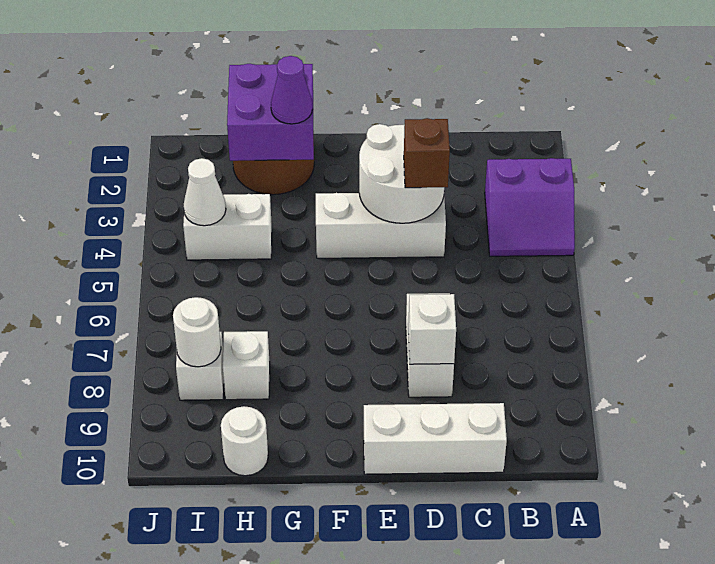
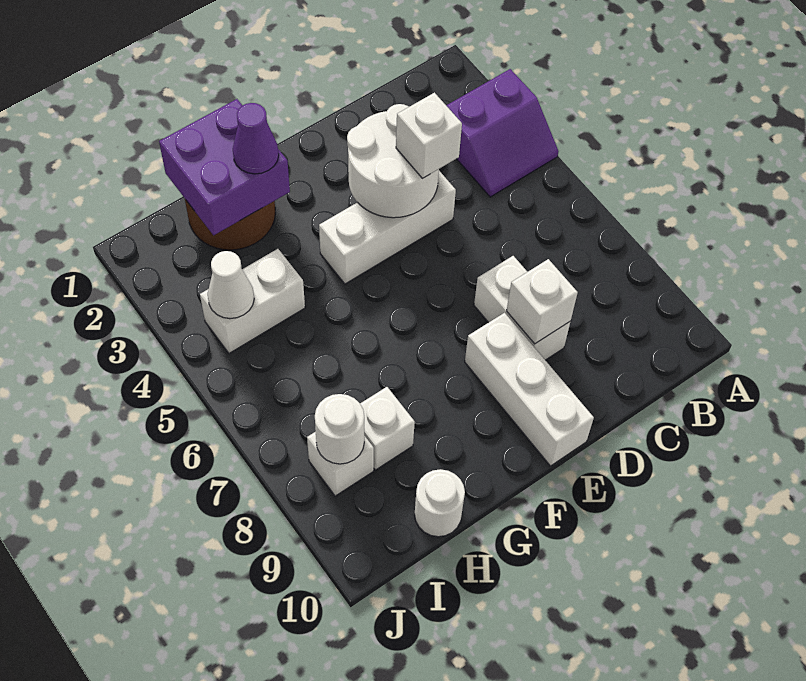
white brick C10:E10 level 1 -> white brick E8:E10 level 1
brown brick D4 level 3 -> white brick D4 level 3

